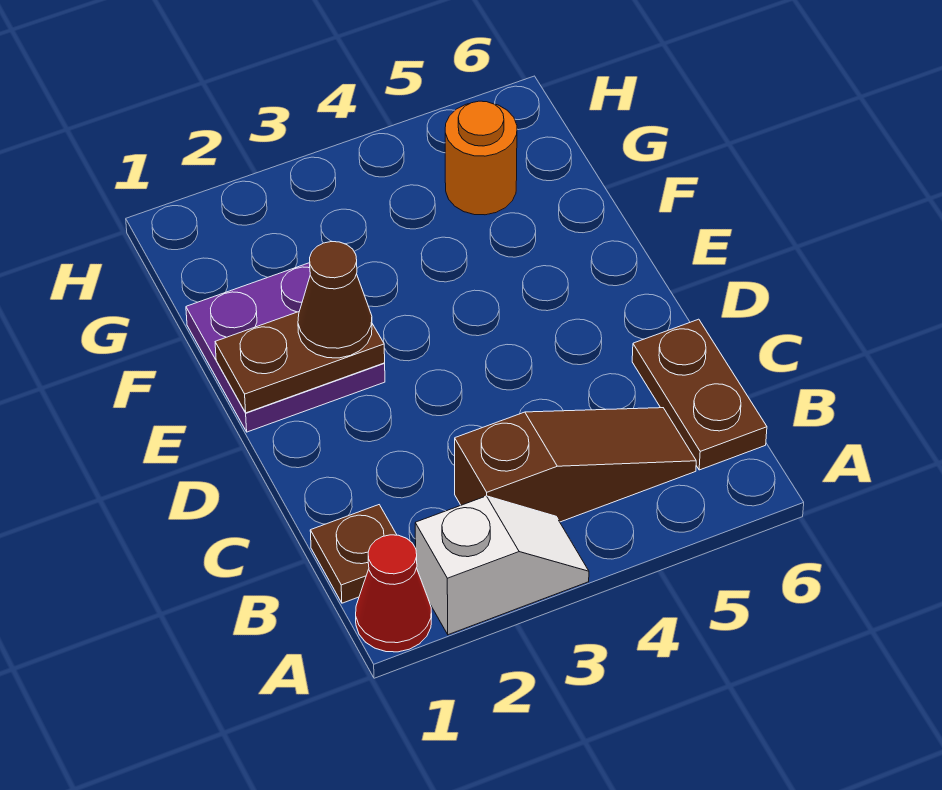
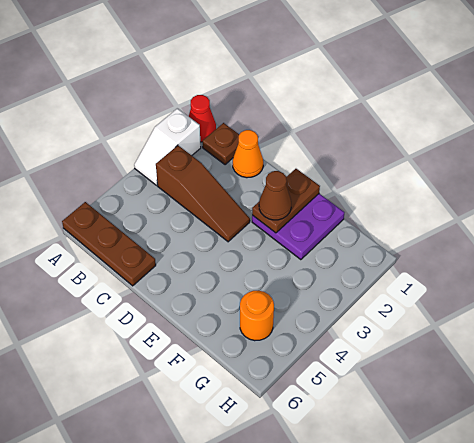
brown slope B3:B5 level 1 top 3 -> brown slope B3:D3 level 1 top B
brown plate B6:C6 level 1 -> brown plate A6:C6 level 1
none -> orange cone C1 level 1

